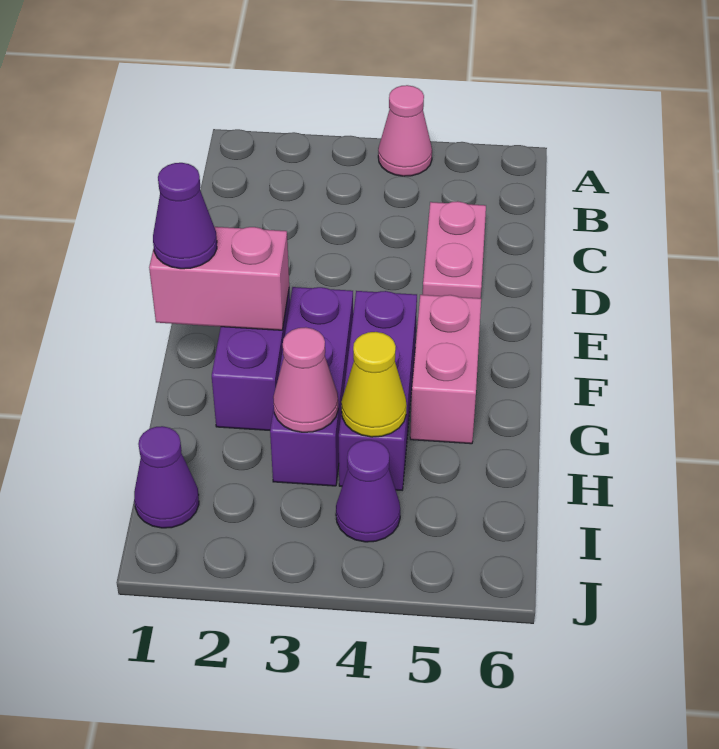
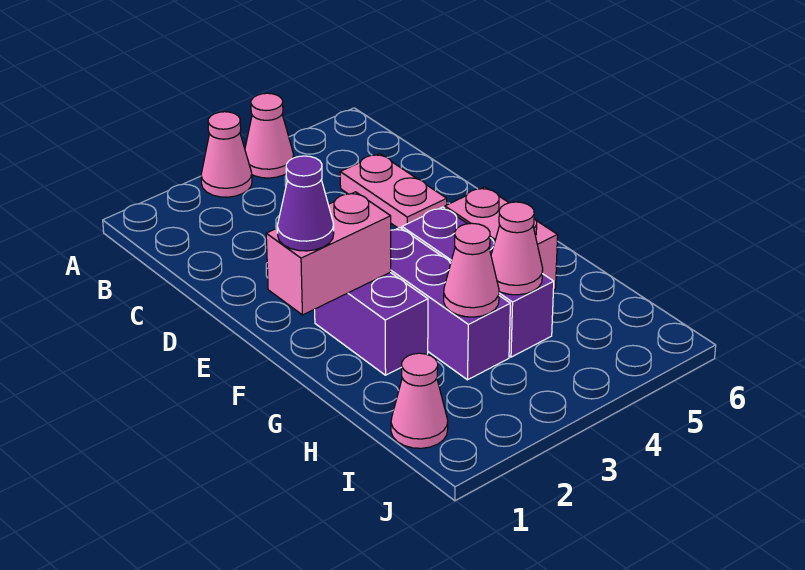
none -> pink cone A3 level 1
yellow cone H4 level 2 -> pink cone H4 level 2
purple cone I1 level 1 -> pink cone I1 level 1
purple cone I4 level 1 -> none

